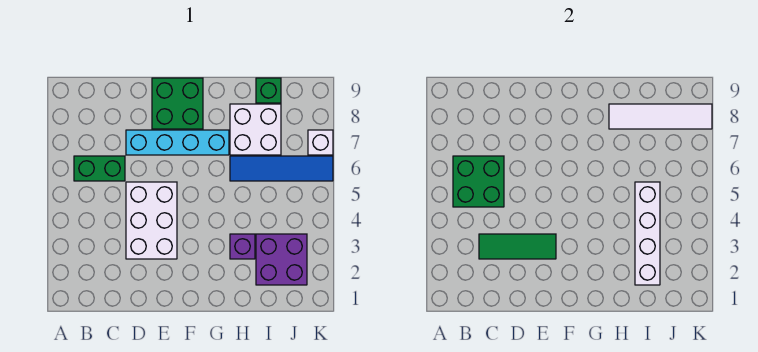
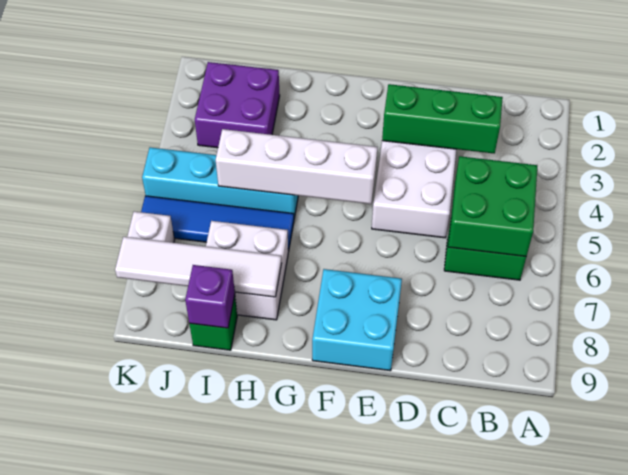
green tile C3:E3 level 2 -> green brick C3:E3 level 2
cyan brick D7:G7 level 1 -> cyan brick H5:K5 level 1
green brick E8:F9 level 1 -> cyan brick E8:F9 level 1
purple brick H3 level 1 -> purple brick I9 level 2
white brick I2:I5 level 2 -> white brick F5:I5 level 2

